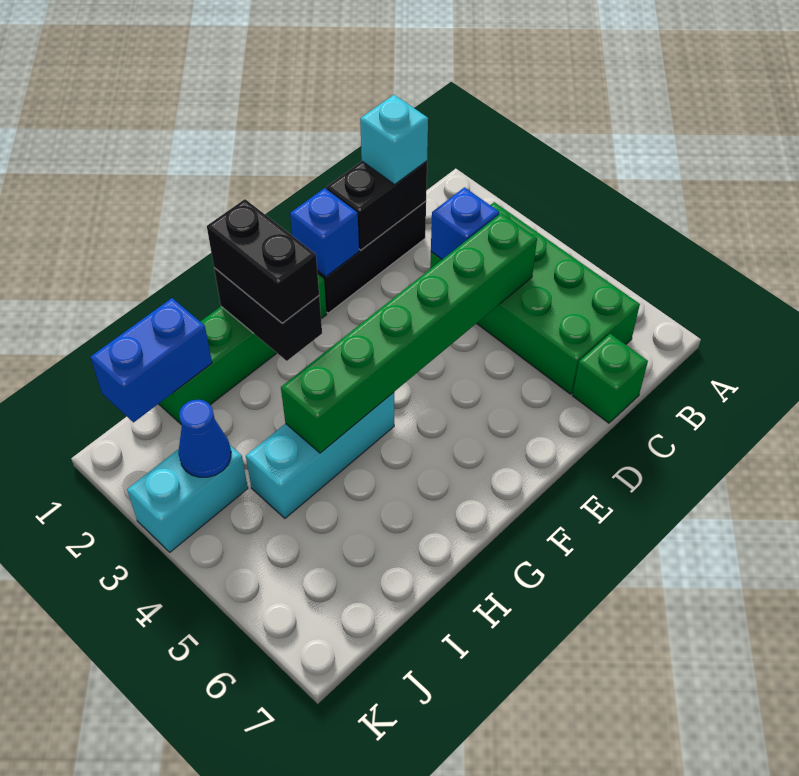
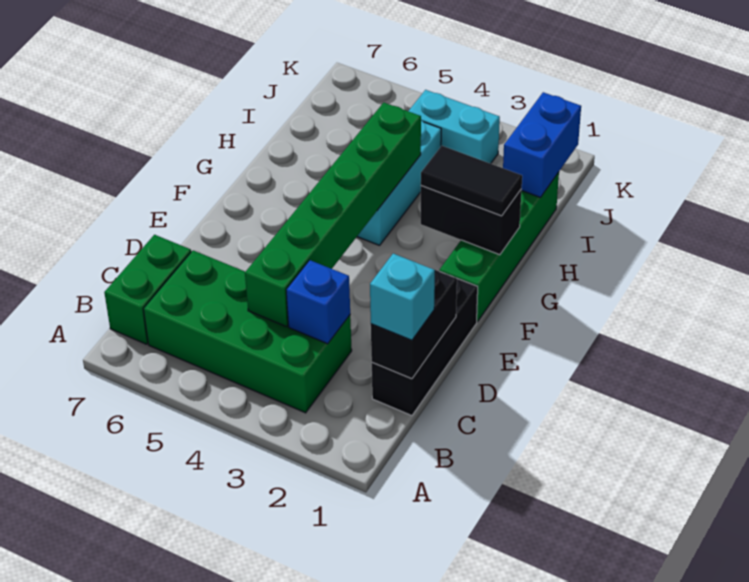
green brick C7 level 1 -> green brick B7:C7 level 1
blue brick E1 level 2 -> none
black brick G1:G2 level 3 -> black tile G1:G2 level 3
cyan brick J3:K3 level 1 -> cyan brick J3:J4 level 1
blue cone J3 level 2 -> none

